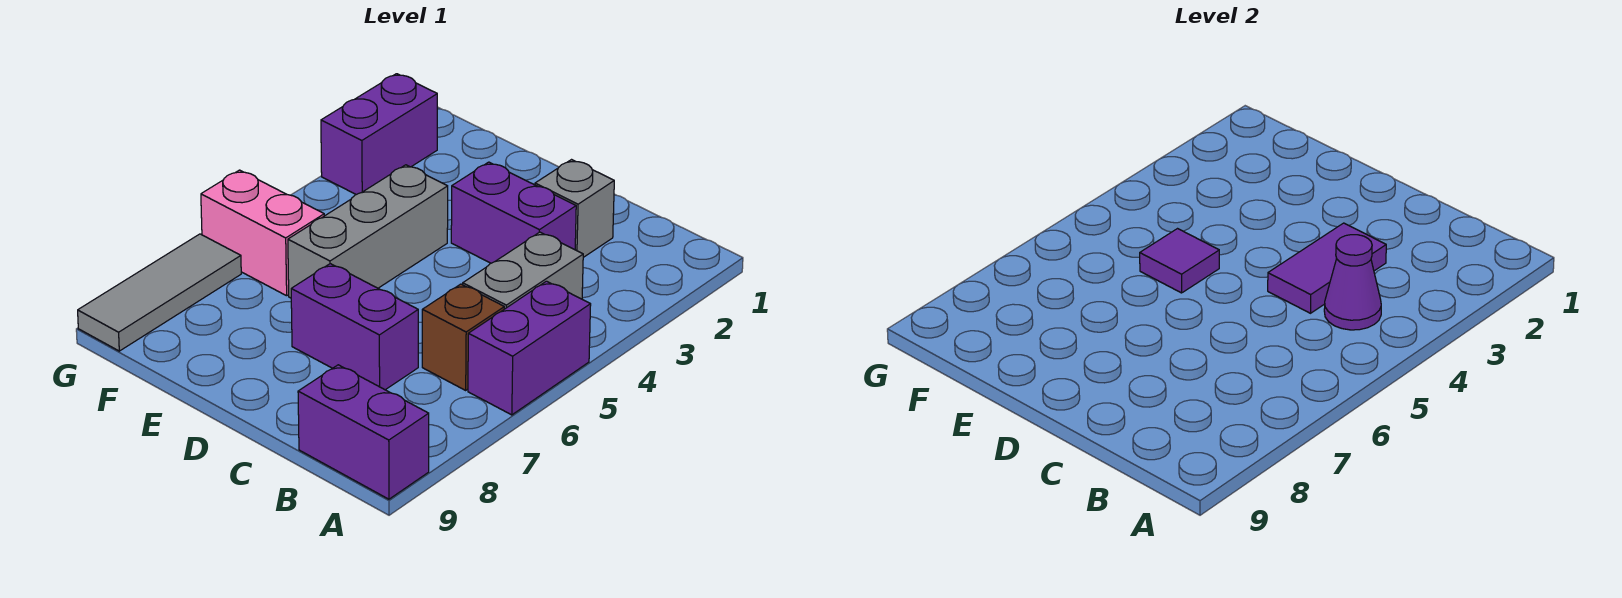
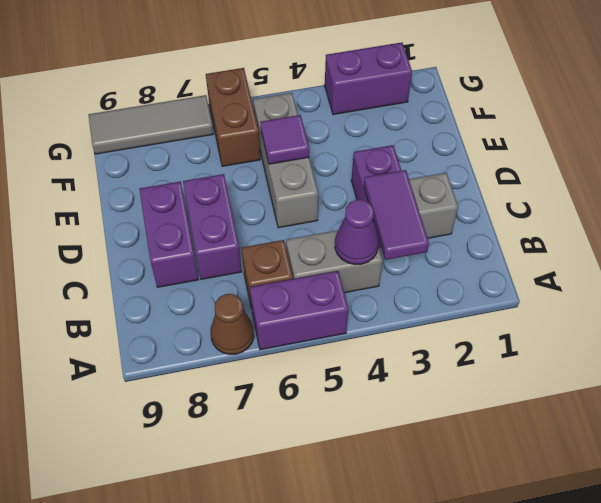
none -> brown cone A7 level 1
purple brick A9:B9 level 1 -> purple brick C8:D8 level 1
purple tile C3:C4 level 2 -> purple tile B3:C3 level 2
grey brick E4:E6 level 1 -> grey brick D5:F5 level 1
pink brick F6:G6 level 1 -> brown brick F6:G6 level 1

